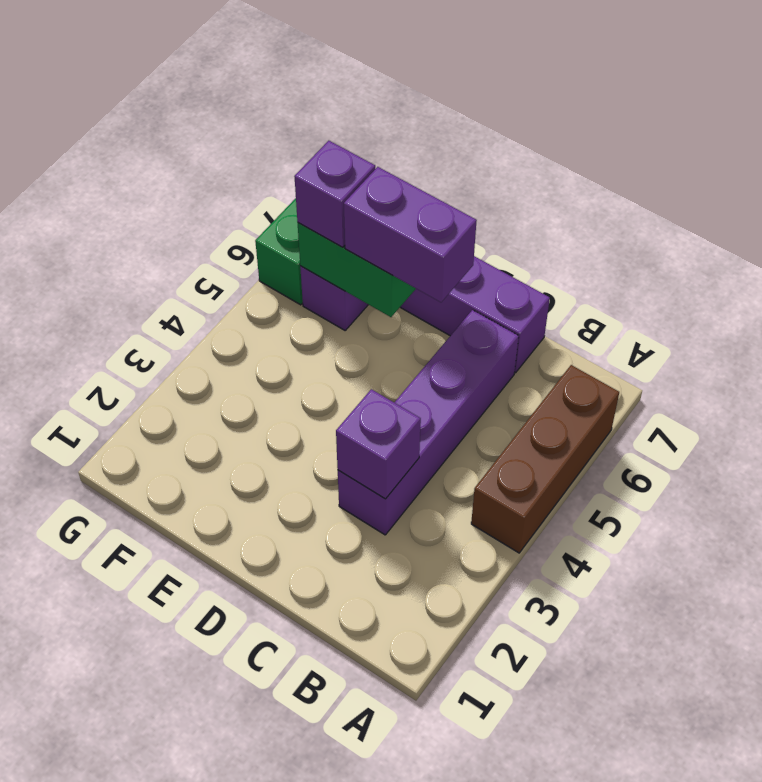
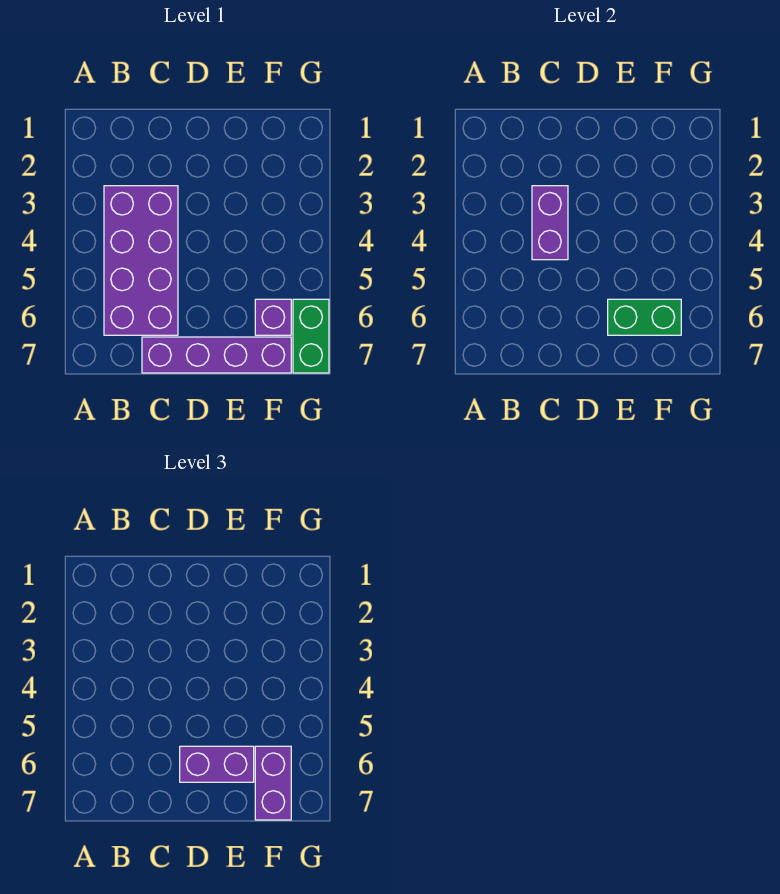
brown brick A4:A6 level 1 -> none
purple brick C3:C6 level 1 -> purple brick B3:C6 level 1
purple brick C3 level 2 -> purple brick C3:C4 level 2
purple brick F6 level 3 -> purple brick F6:F7 level 3

